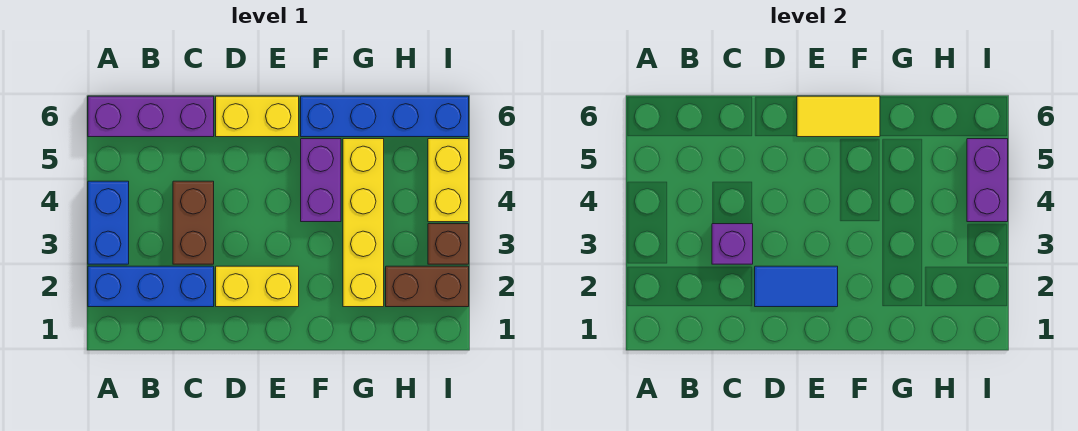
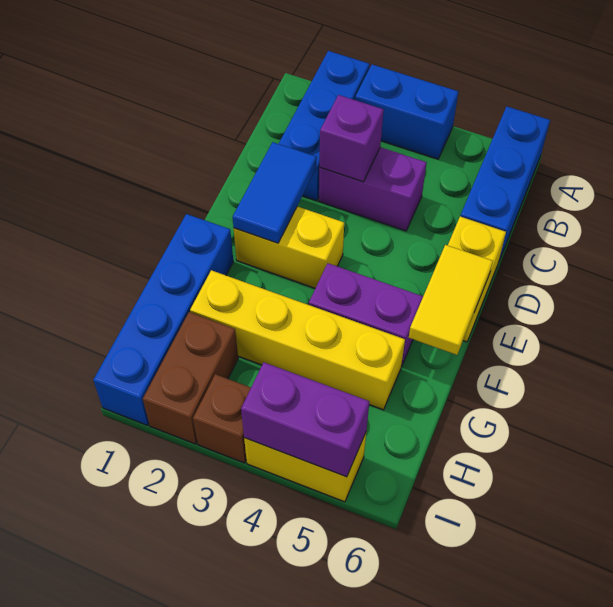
purple brick A6:C6 level 1 -> blue brick A6:C6 level 1
brown brick C3:C4 level 1 -> purple brick C3:C4 level 1
yellow brick D2:E2 level 1 -> yellow brick E2:E3 level 1
blue brick F6:I6 level 1 -> blue brick F1:I1 level 1

